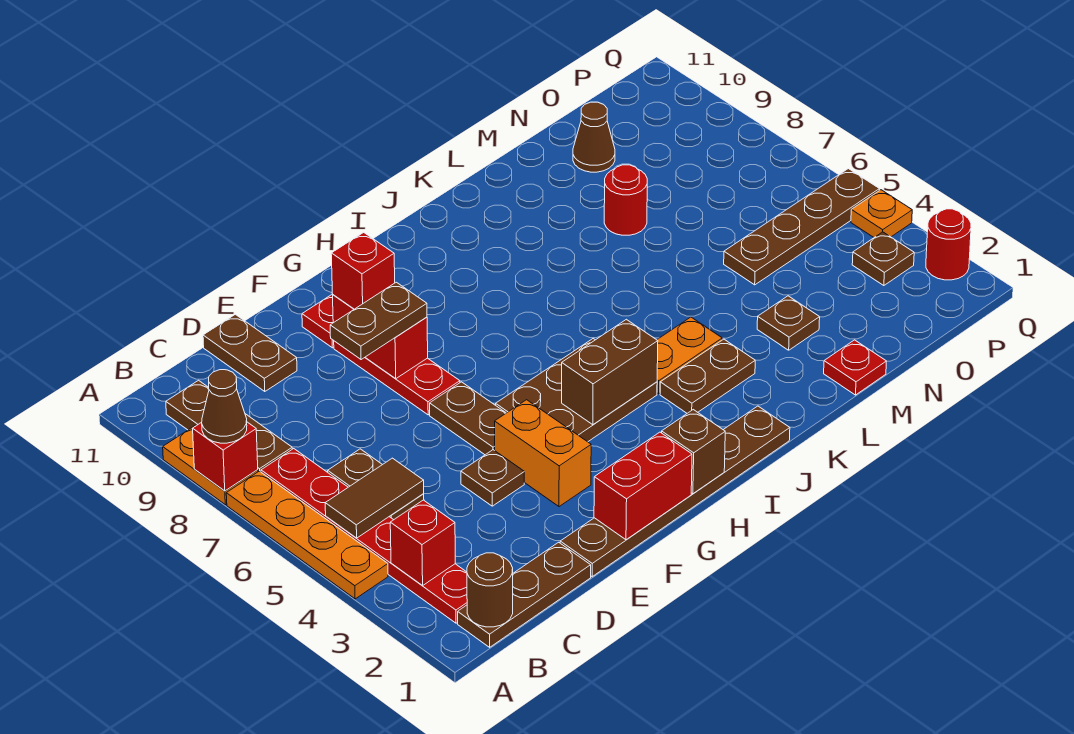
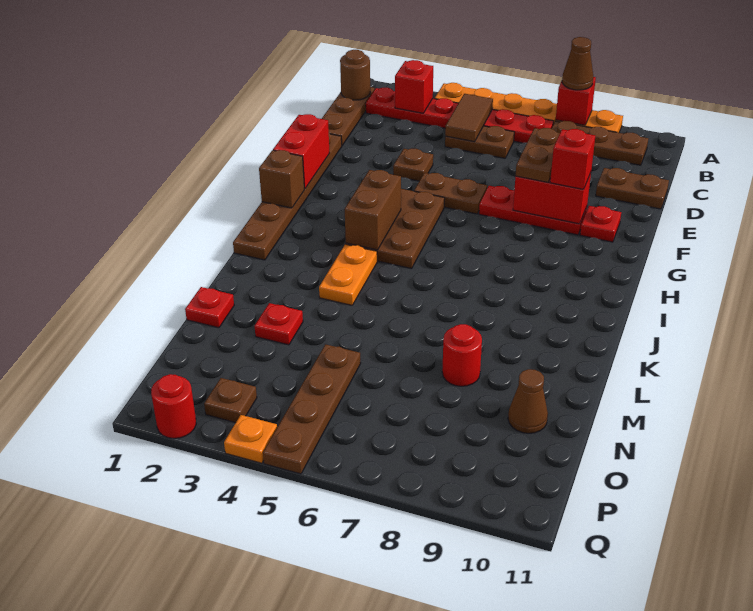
orange brick F3:F4 level 1 -> none
brown plate J3:K3 level 1 -> none
brown plate M3 level 1 -> red plate M3 level 1

